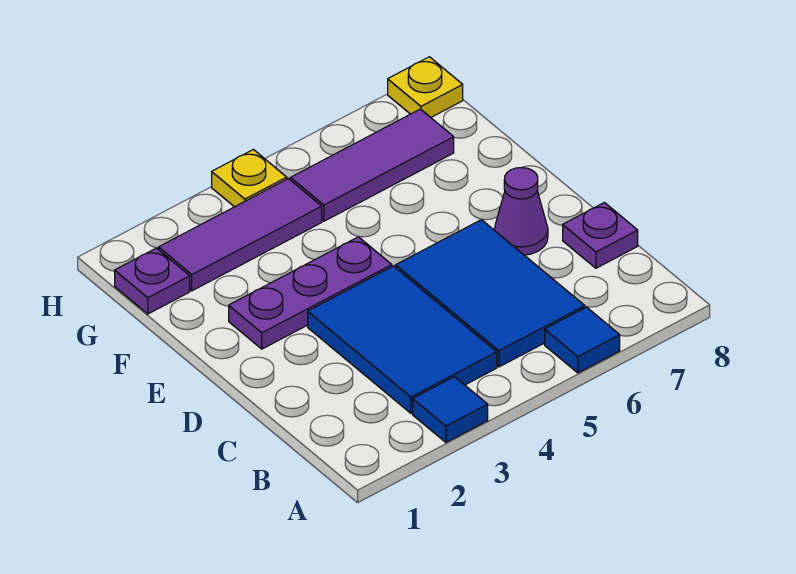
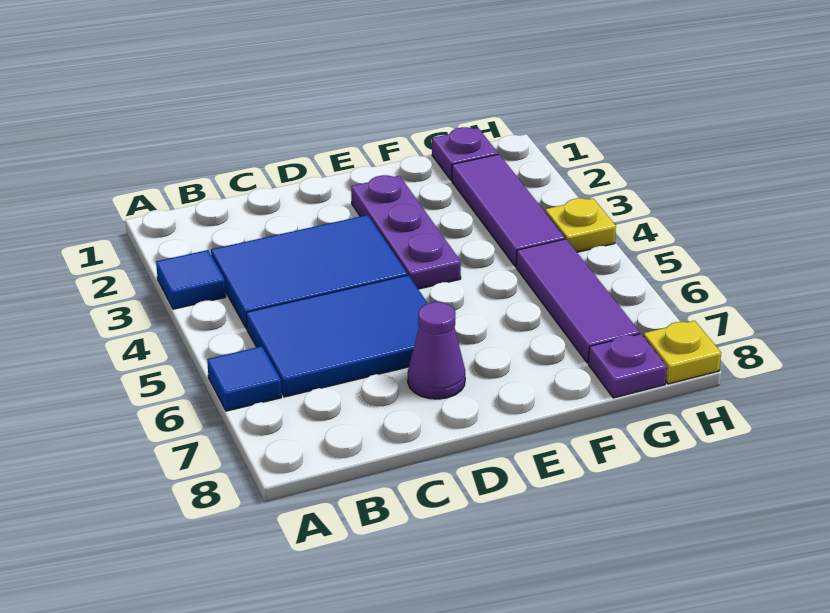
purple plate C8 level 1 -> purple plate G8 level 1

